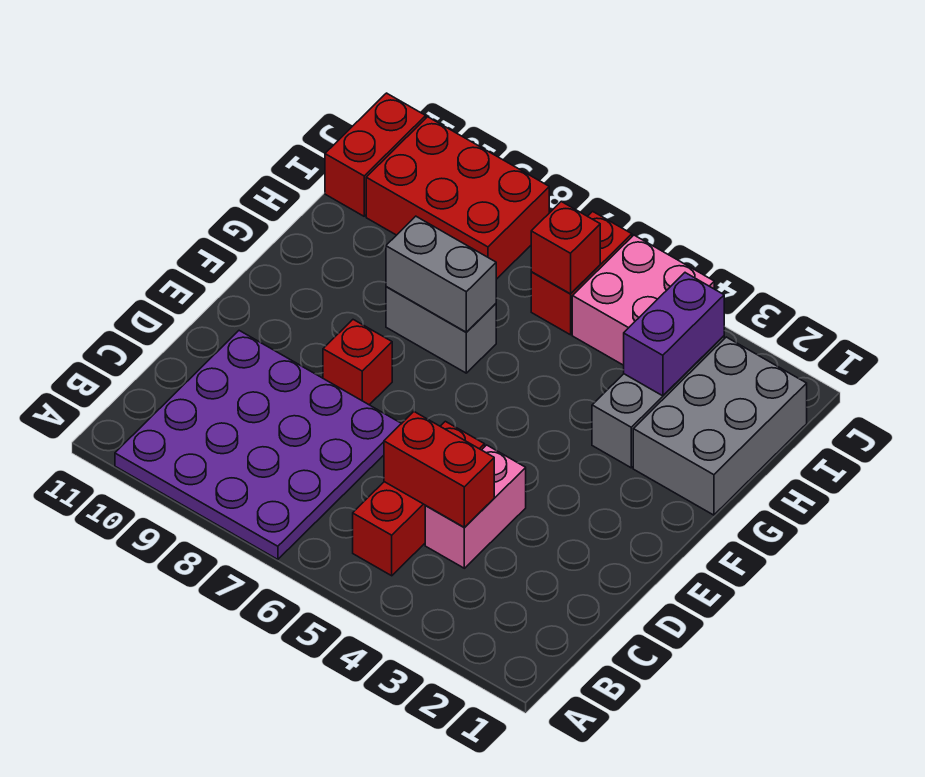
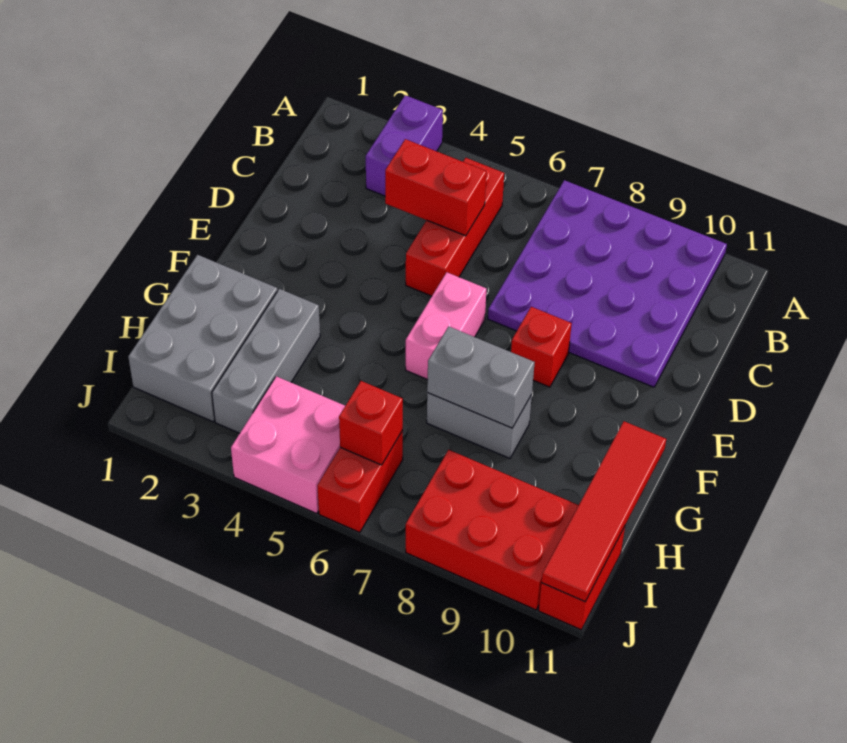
pink brick C4:D4 level 1 -> pink brick E6:F6 level 1
none -> red tile G11:J11 level 2
purple brick H3:I3 level 2 -> purple brick A3:B3 level 1

